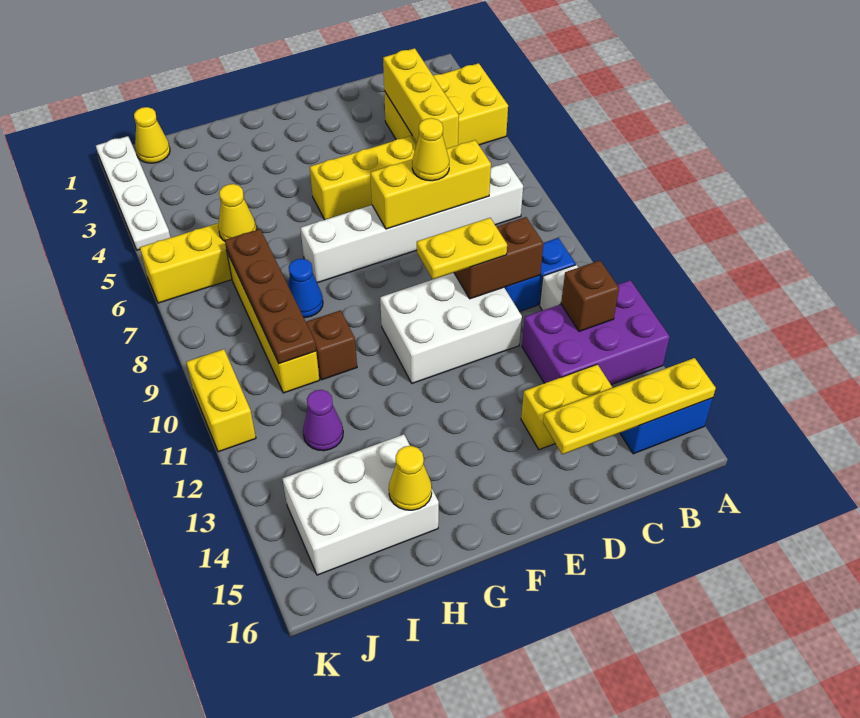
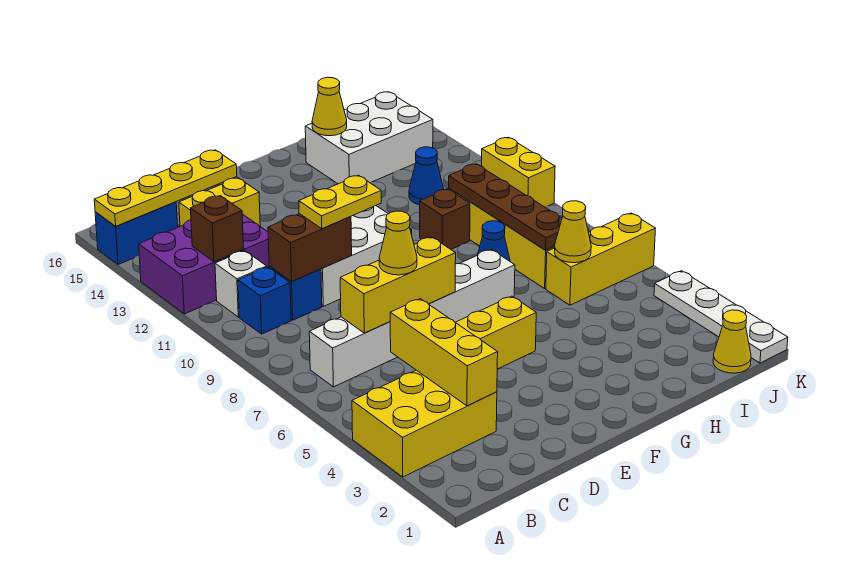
purple cone I12 level 1 -> blue cone I12 level 1

